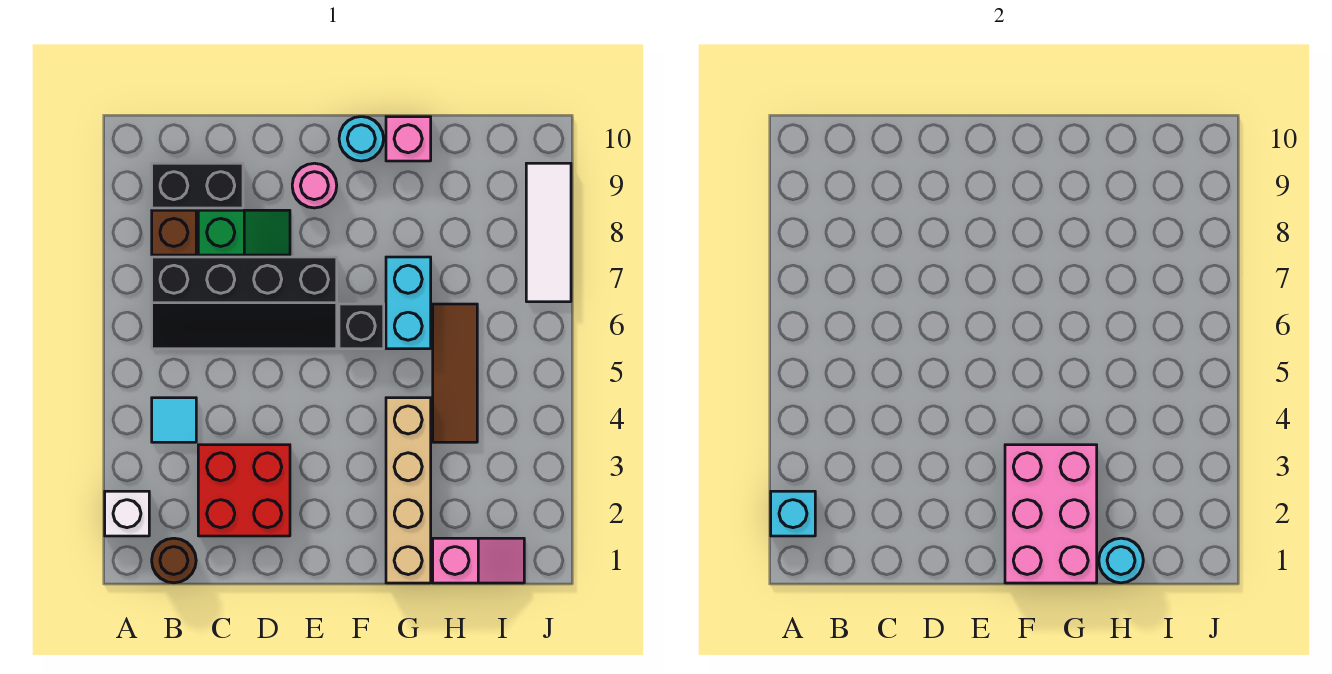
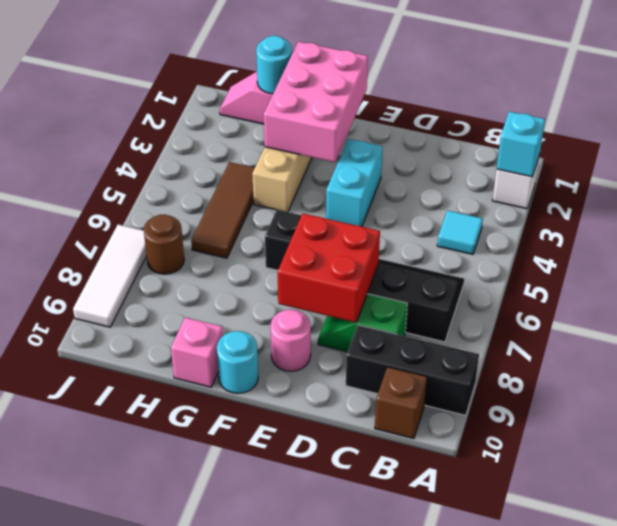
brown round brick B1 level 1 -> brown round brick I7 level 1
brown brick B8 level 1 -> brown brick B10 level 1
black brick B9:C9 level 1 -> black brick A9:C9 level 1
red brick C2:D3 level 1 -> red brick D7:E8 level 2
cyan brick G6:G7 level 1 -> cyan brick E3:E4 level 1

